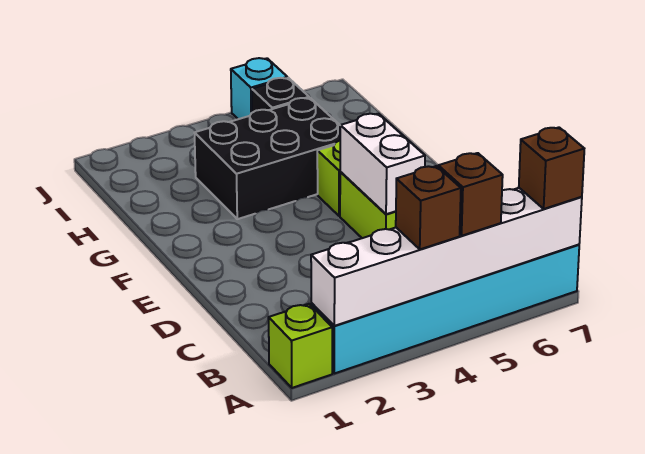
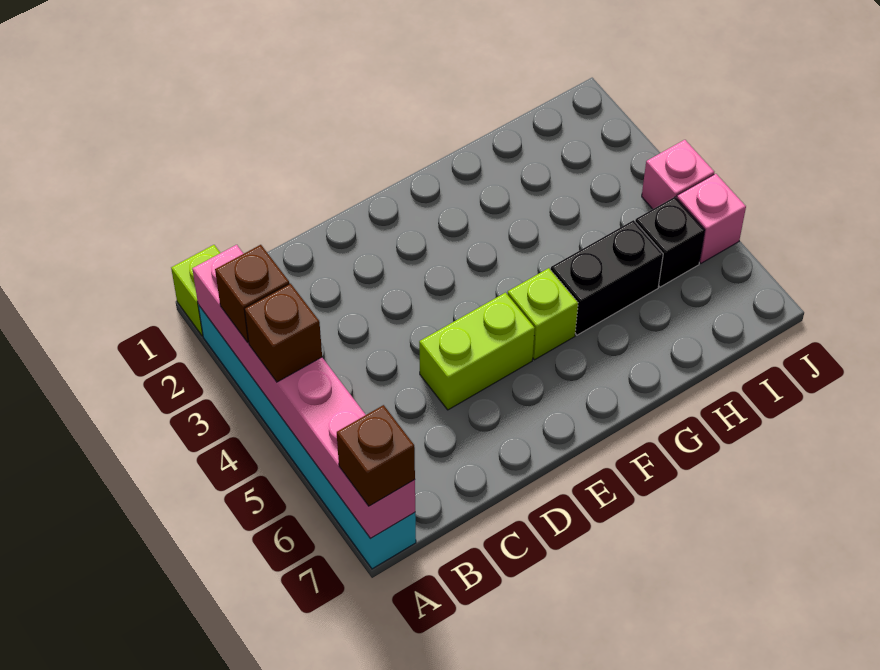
white brick A2:A7 level 2 -> pink brick A2:A7 level 2
brown brick A5 level 3 -> brown brick A3 level 3
white brick D5:E5 level 2 -> none
black brick G3:H5 level 1 -> black brick G5:H5 level 1
none -> pink brick J4 level 1
cyan brick J5 level 1 -> pink brick J5 level 1

